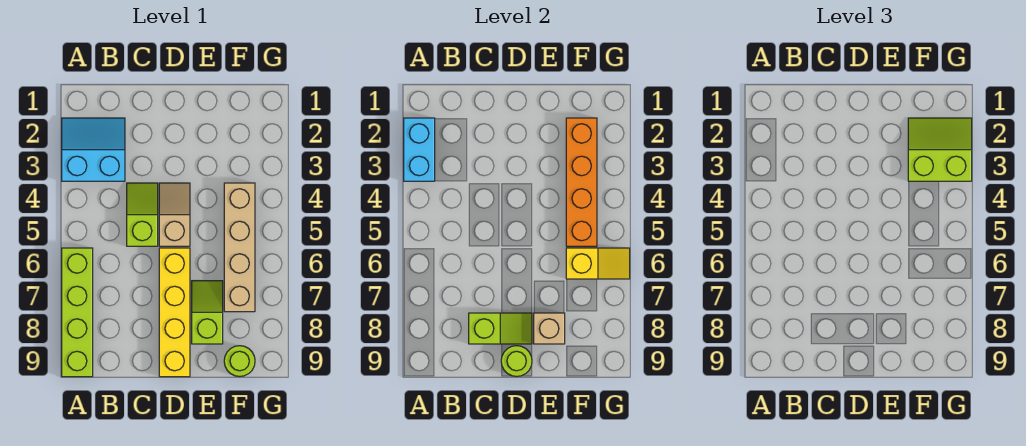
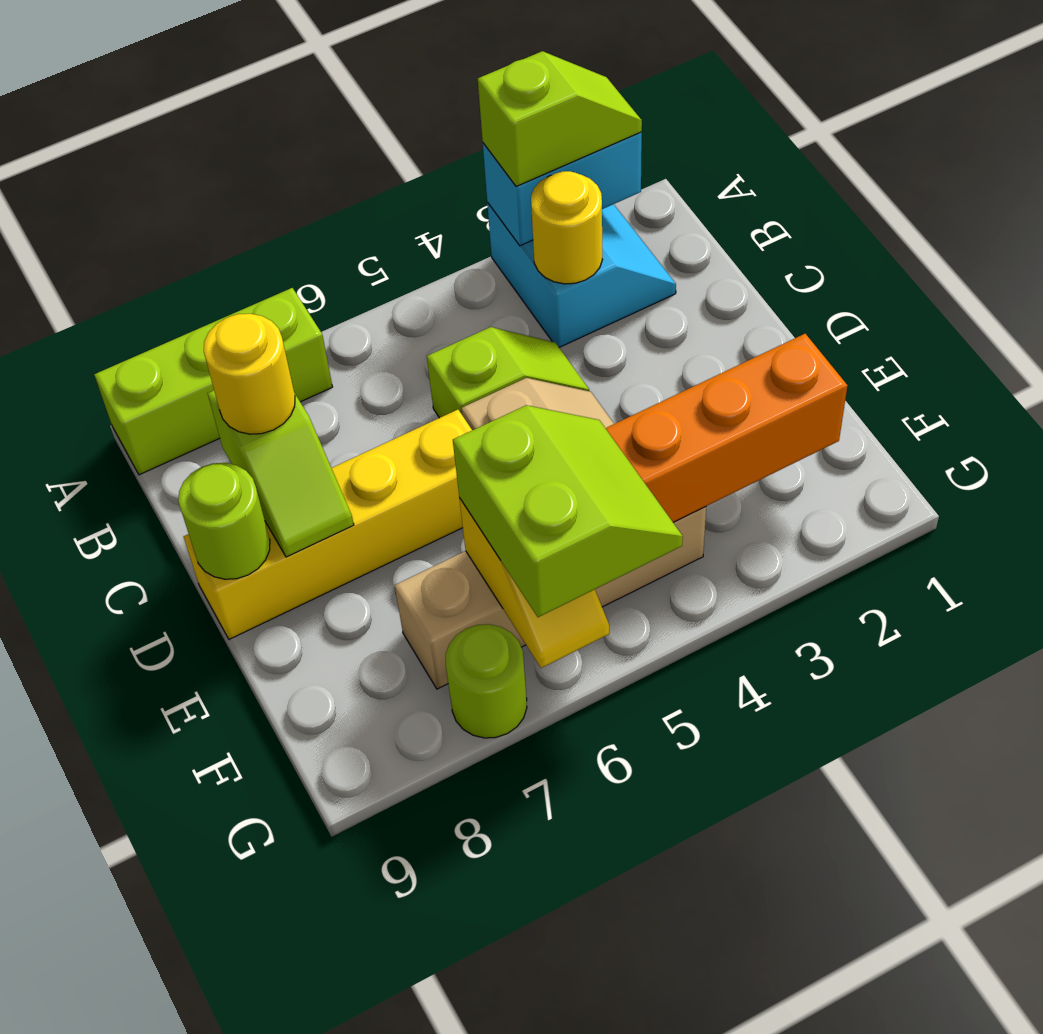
lime brick A6:A9 level 1 -> lime brick A7:A9 level 1
none -> yellow round brick B3 level 2
none -> yellow round brick C8 level 3
lime slope E7:E8 level 1 top 8 -> lime slope A2:A3 level 3 top 3
tan brick E8 level 2 -> none
lime slope F2:G3 level 3 top 3 -> lime slope F5:G6 level 3 top 6
lime round brick F9 level 1 -> lime round brick G7 level 1

